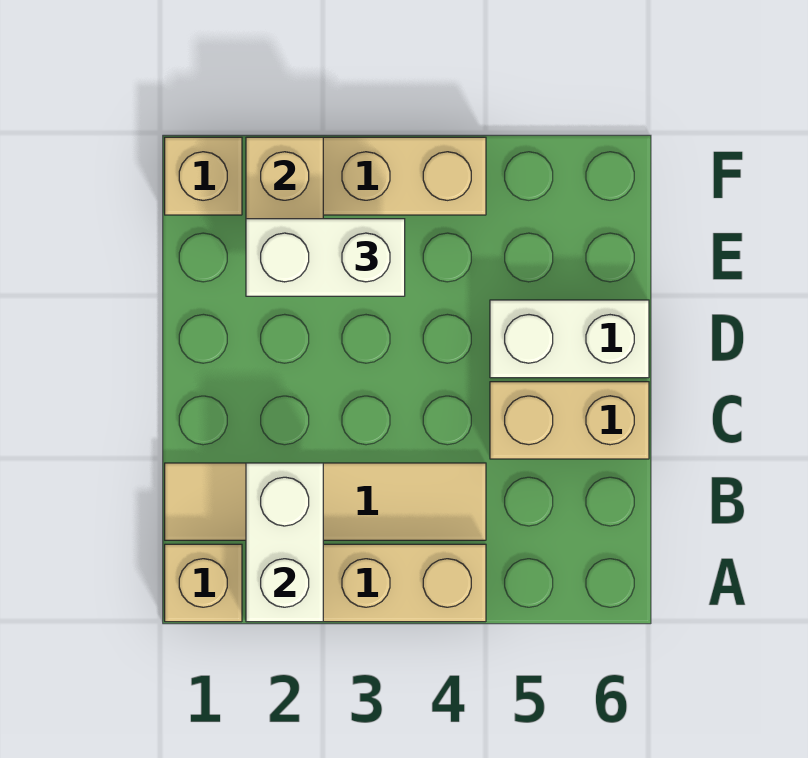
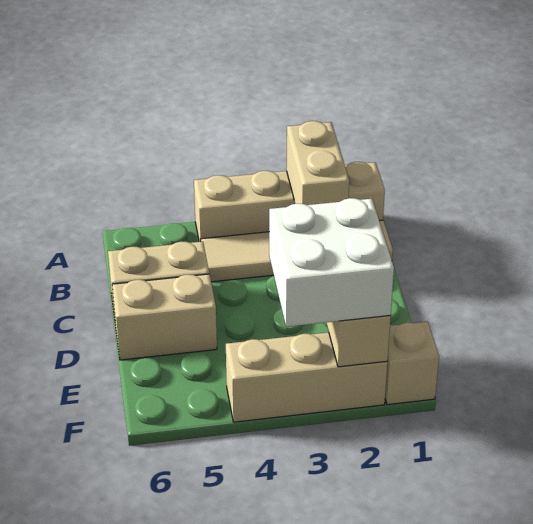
white brick A2:B2 level 2 -> tan brick A2:B2 level 2
white brick D5:D6 level 1 -> tan brick D5:D6 level 1
white brick E2:E3 level 3 -> white brick E2:F3 level 3

